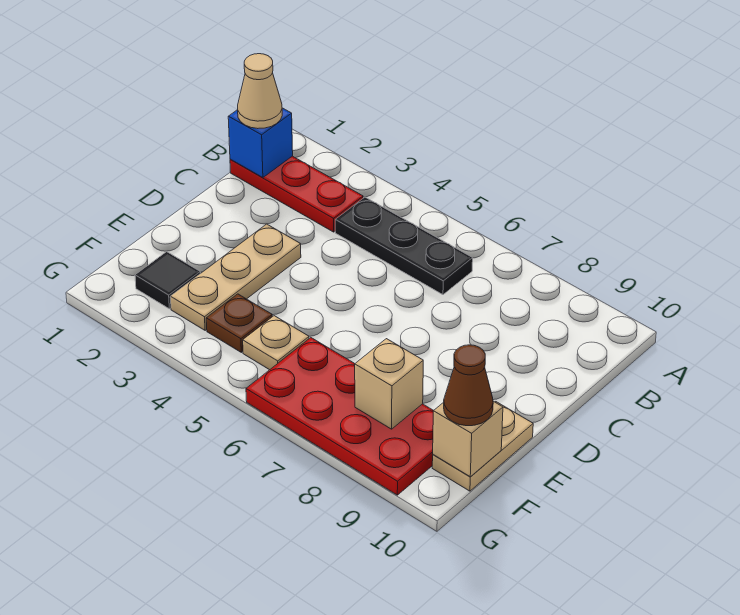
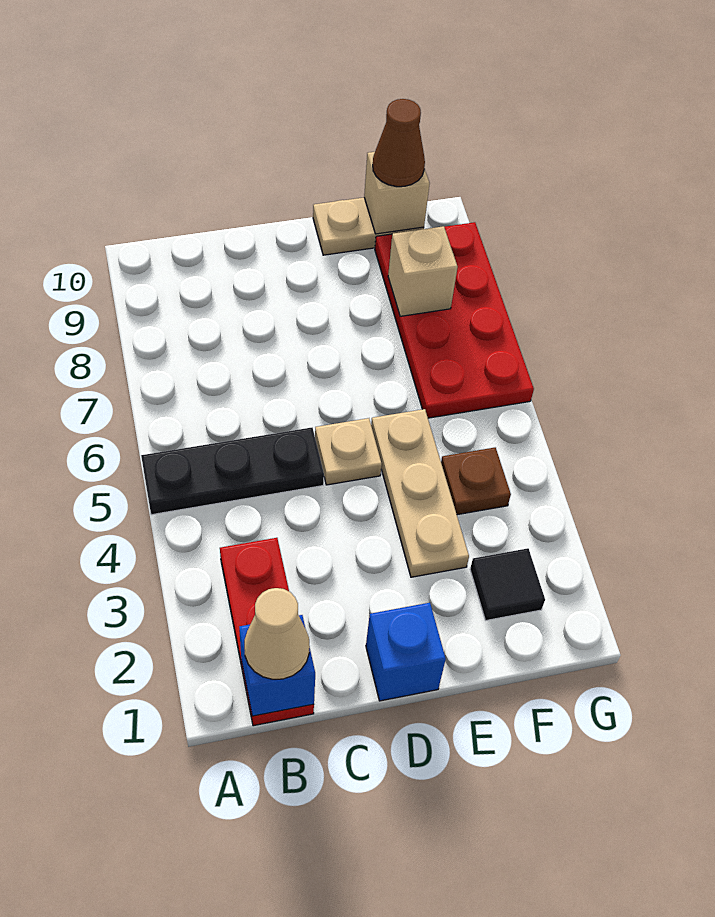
black plate B4:B6 level 1 -> black plate A5:C5 level 1
none -> blue brick D1 level 1
tan plate D3:F3 level 1 -> tan plate E3:E5 level 1
tan plate F5 level 1 -> tan plate D5 level 1

